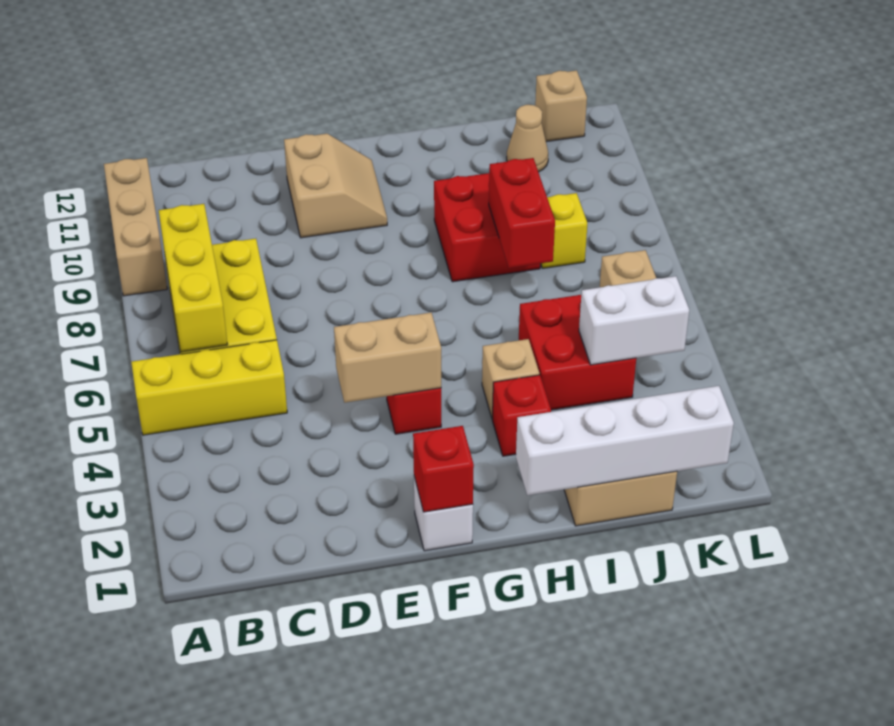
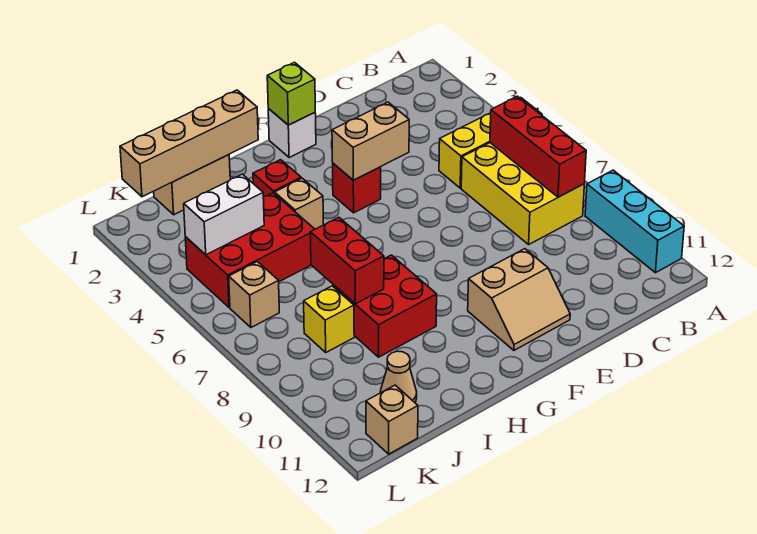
tan brick A9:A11 level 1 -> cyan brick A9:A11 level 1
yellow brick B6:B8 level 2 -> red brick B6:B8 level 2
tan slope E10:F11 level 1 top E -> tan slope E10:F11 level 1 top 10
red brick F1 level 2 -> lime brick F1 level 2
white brick H1:K1 level 2 -> tan brick H1:K1 level 2
red brick I4:J5 level 1 -> red brick I4:K5 level 1

